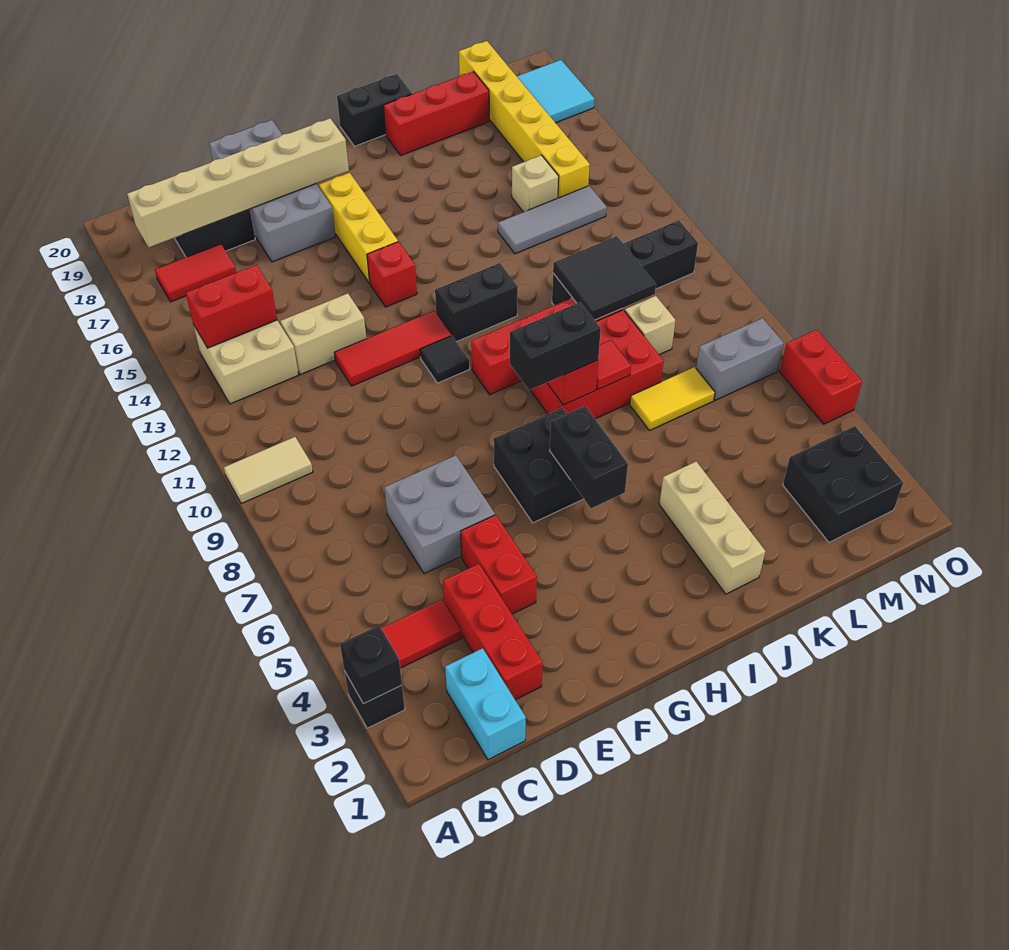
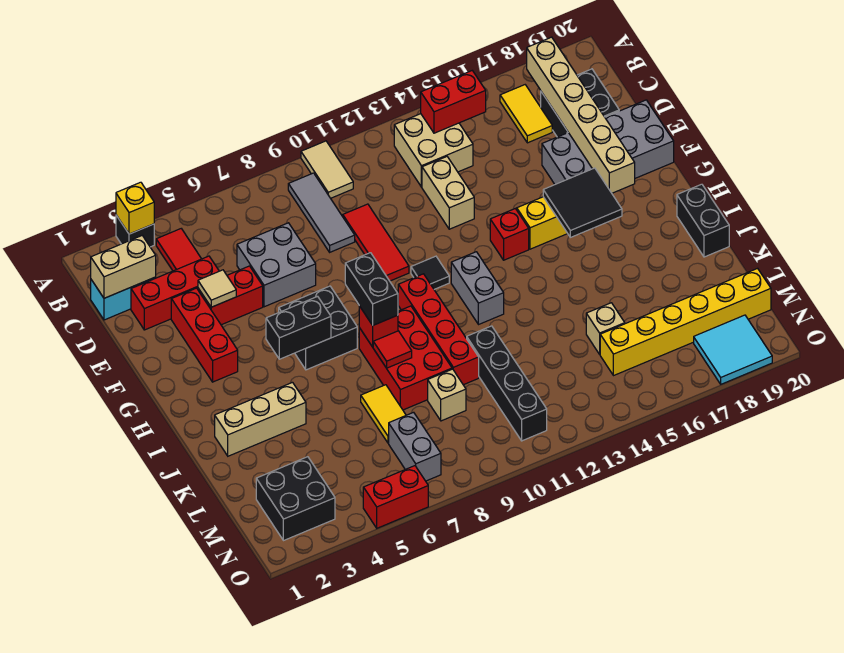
black brick A3 level 2 -> yellow brick A3 level 2
red brick B14:C14 level 2 -> red brick B14:B15 level 2
red tile B17:C17 level 1 -> yellow tile B17:C17 level 1
none -> tan brick C1:C2 level 2
none -> tan tile E4 level 2
red tile E12:G12 level 1 -> red tile D10:F10 level 1
black brick H12:I12 level 1 -> grey brick H12:I12 level 1
red brick J19:L19 level 1 -> red brick E3:G3 level 1
black tile K10:L11 level 2 -> black tile G16:H17 level 2
grey tile K14:M14 level 1 -> grey tile B9:D9 level 1

